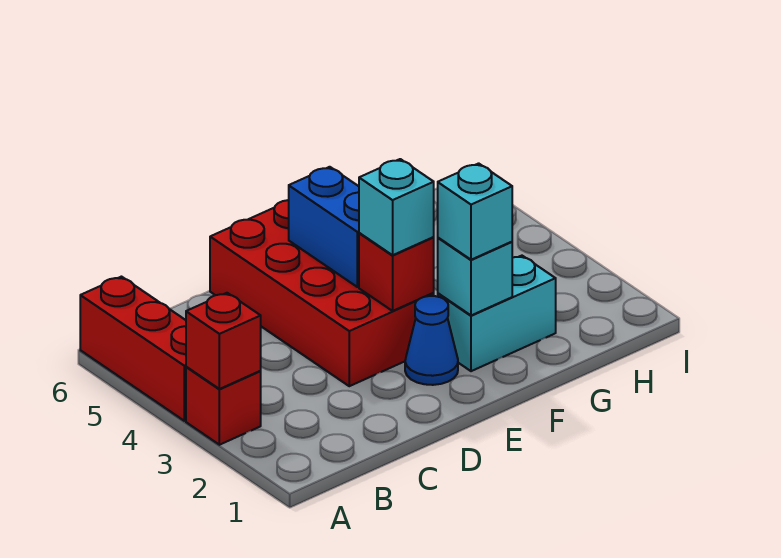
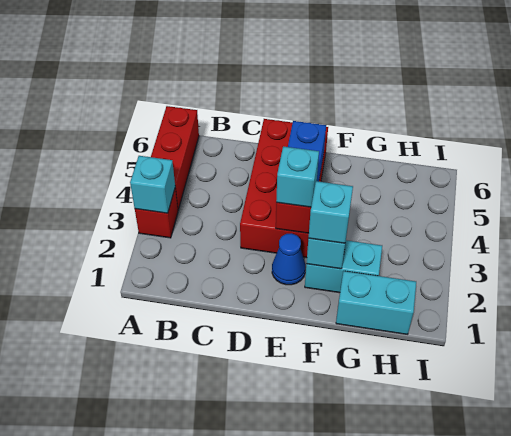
red brick A3 level 2 -> cyan brick A3 level 2
none -> cyan brick G1:H1 level 1

